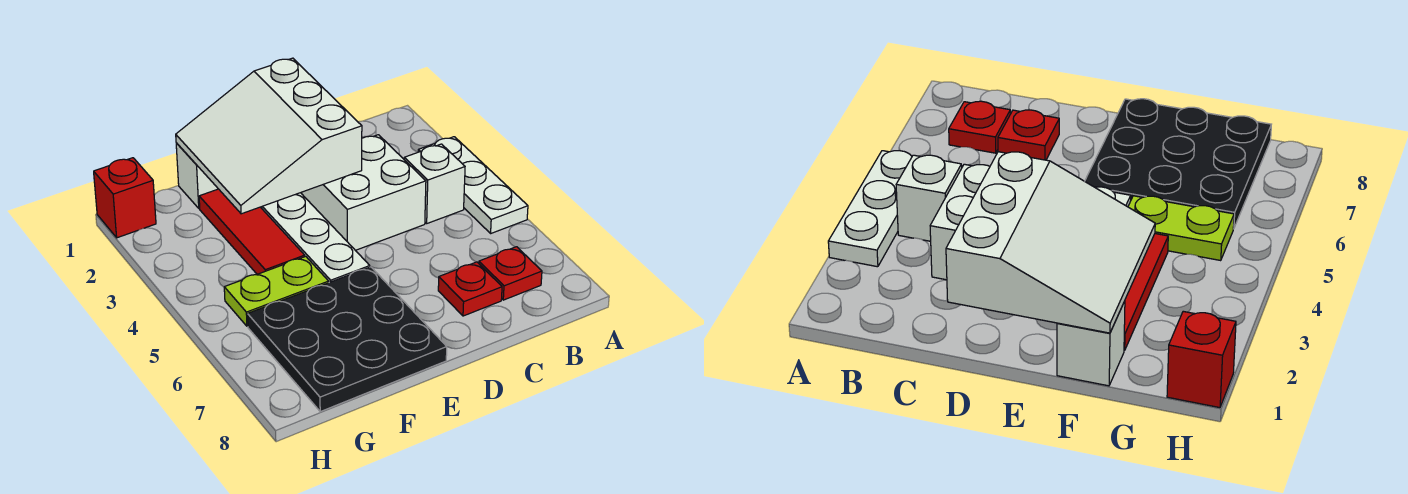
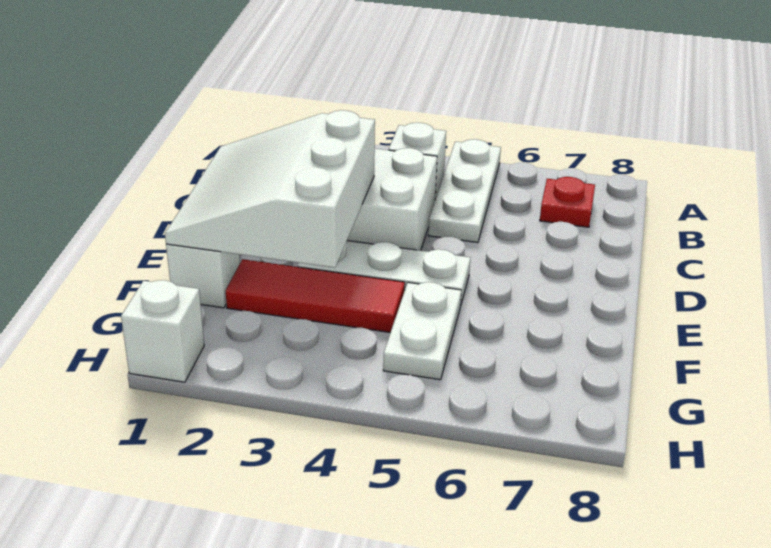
white plate A3:A5 level 1 -> white plate A5:C5 level 1
red plate C7 level 1 -> none
white slope D1:F3 level 2 top D -> white slope D1:F3 level 2 top 3
black plate E6:G8 level 1 -> none
lime plate F5:G5 level 1 -> white plate F5:G5 level 1
red brick H1 level 1 -> white brick H1 level 1

